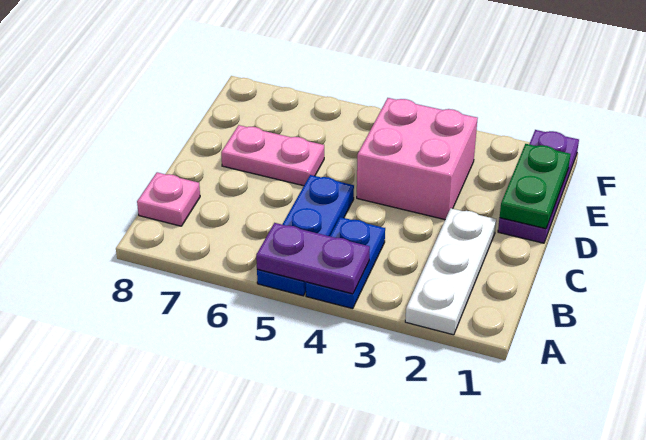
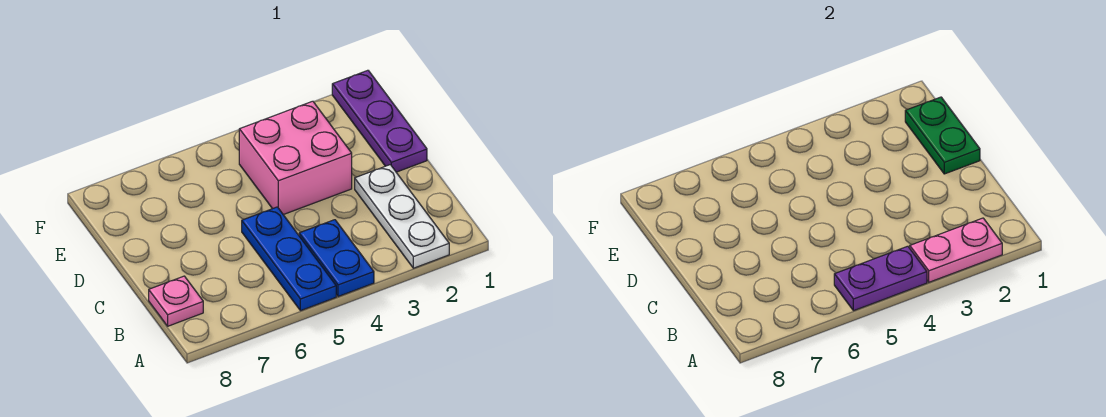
pink plate D6:D7 level 1 -> pink plate A2:A3 level 2

